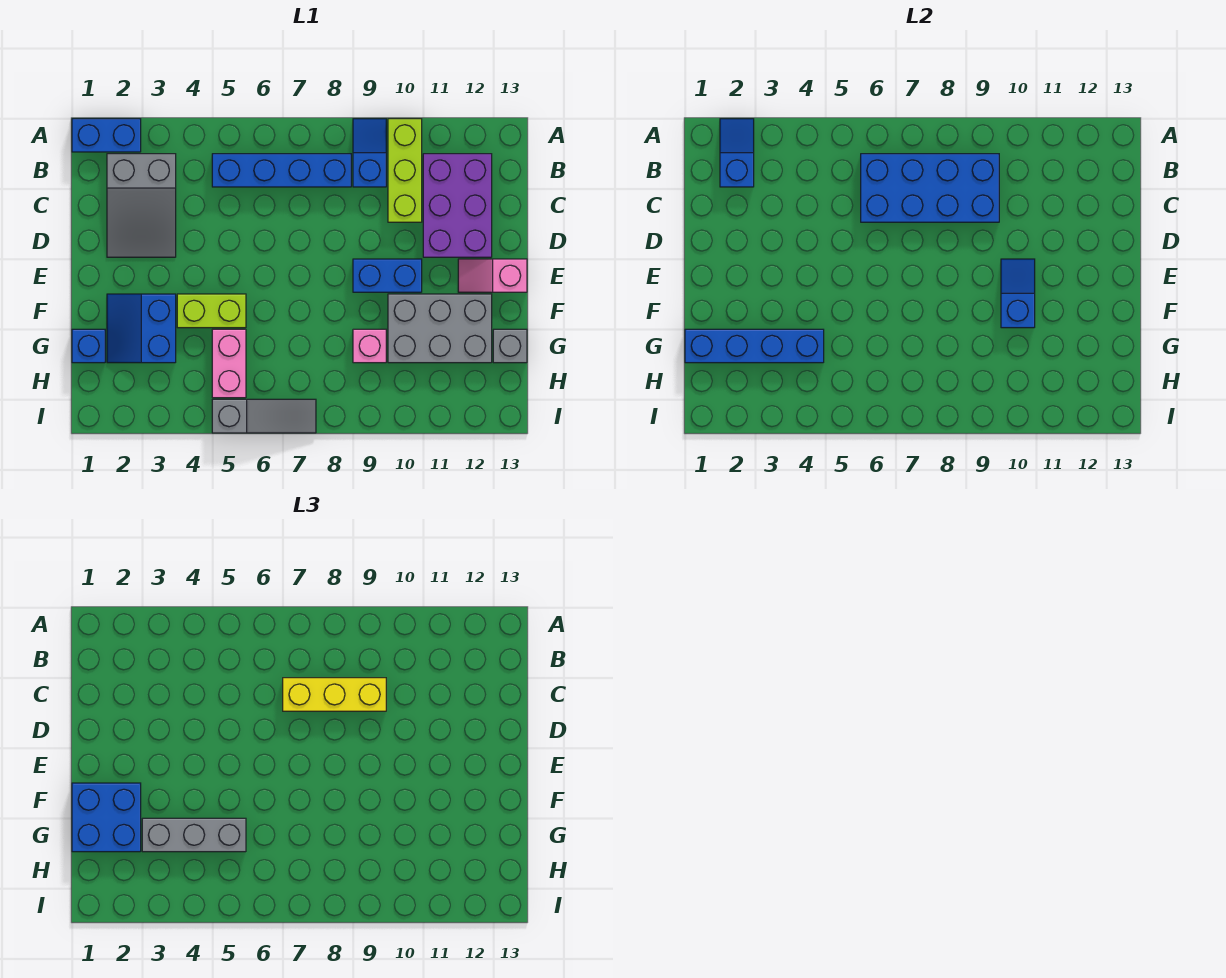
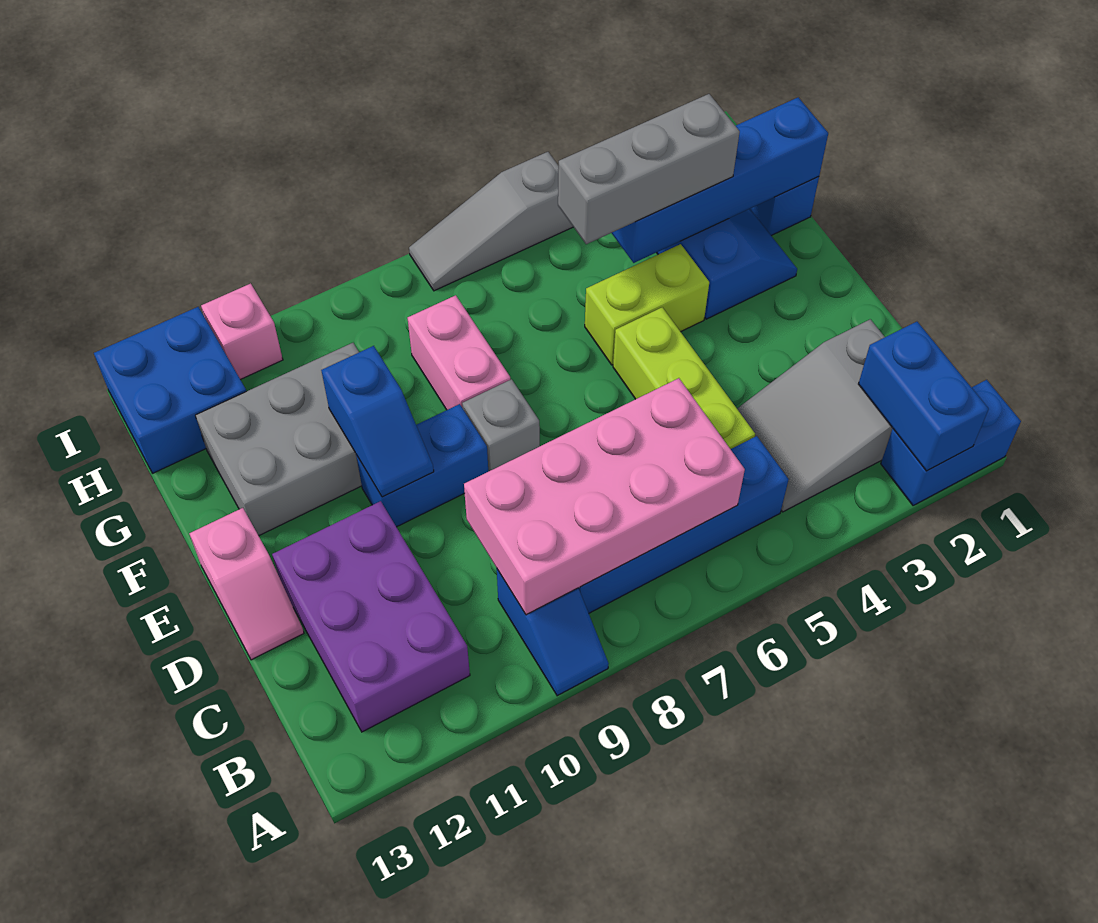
blue slope A2:B2 level 2 top B -> blue brick A2:B2 level 2
lime brick A10:C10 level 1 -> lime brick C5:E5 level 1
grey slope B2:D3 level 1 top B -> grey slope B2:C4 level 1 top 2
blue brick B6:C9 level 2 -> pink brick B6:C9 level 2
yellow brick C7:C9 level 3 -> none
pink slope E12:E13 level 1 top 13 -> pink slope D13:E13 level 1 top E
blue brick F1:G2 level 3 -> blue brick H12:I13 level 1
pink brick G5:H5 level 1 -> pink brick F8:G8 level 1
pink brick G9 level 1 -> pink brick I11 level 1
grey brick G13 level 1 -> grey brick E8 level 1

